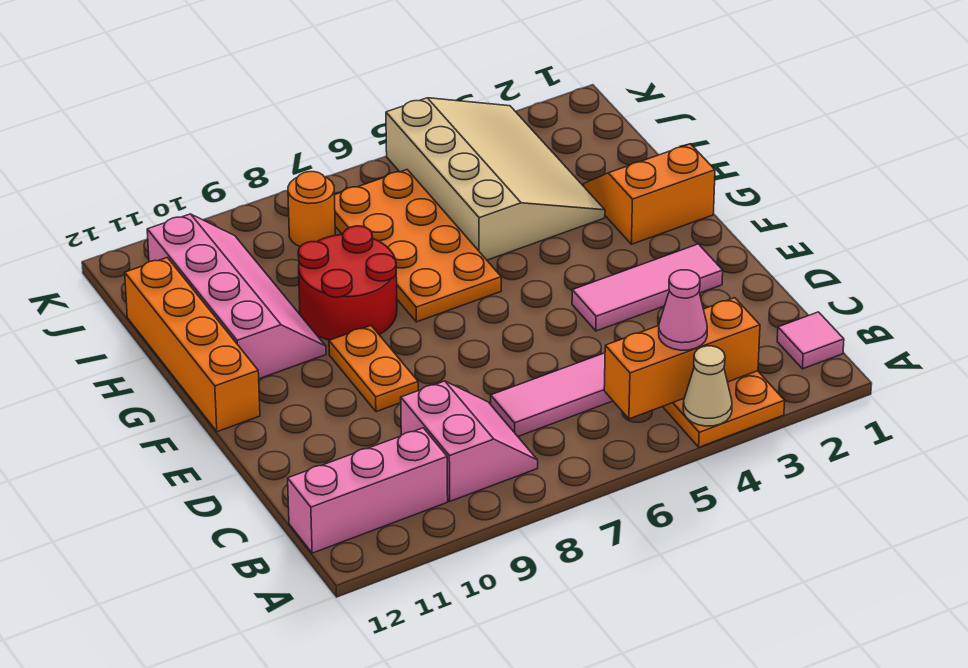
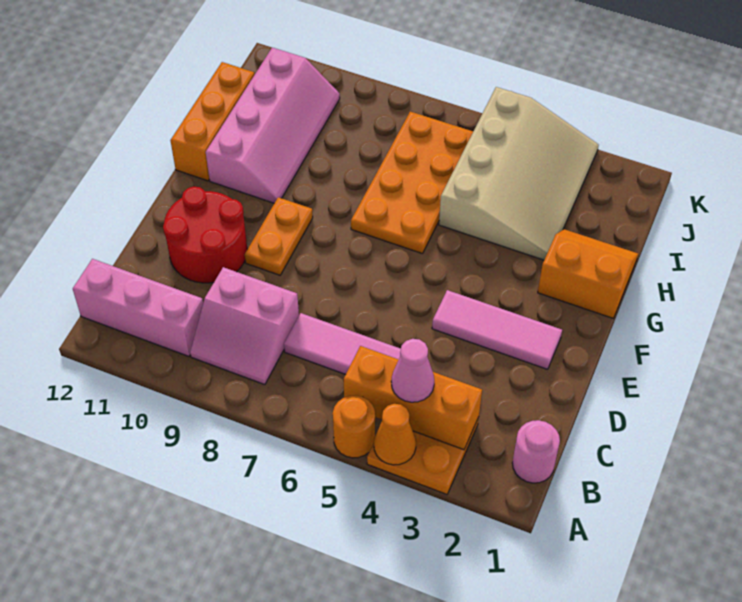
tan cone A4 level 2 -> orange cone A4 level 2
pink tile B1 level 1 -> pink round brick B1 level 1
pink slope B8:C9 level 1 top 9 -> pink slope B8:C9 level 1 top C
orange brick F12:I12 level 1 -> orange brick G12:I12 level 1
red round brick G8:H9 level 1 -> red round brick D10:E11 level 1
orange round brick J8 level 1 -> orange round brick A5 level 1

